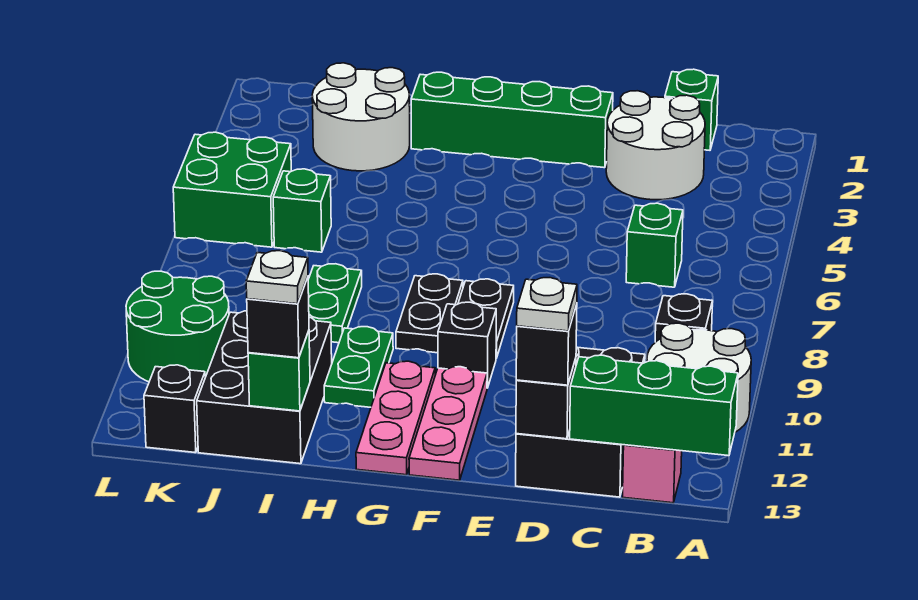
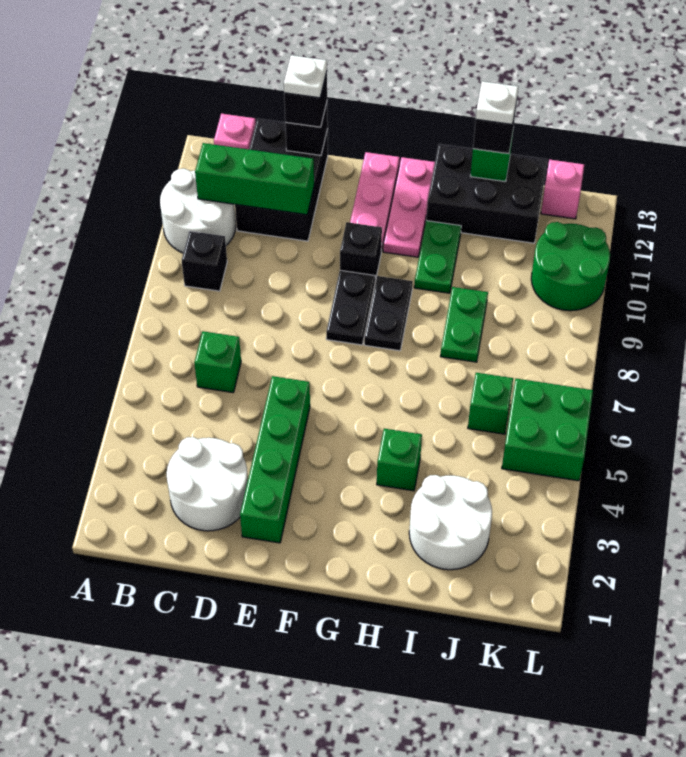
green brick A13:C13 level 2 -> green brick B11:D11 level 2
green brick C1 level 1 -> green brick H4 level 1
green brick E2:H2 level 1 -> green brick E2:E5 level 1
black brick I11:J13 level 1 -> black brick H12:J13 level 1
black brick K13 level 1 -> pink brick K13 level 1

